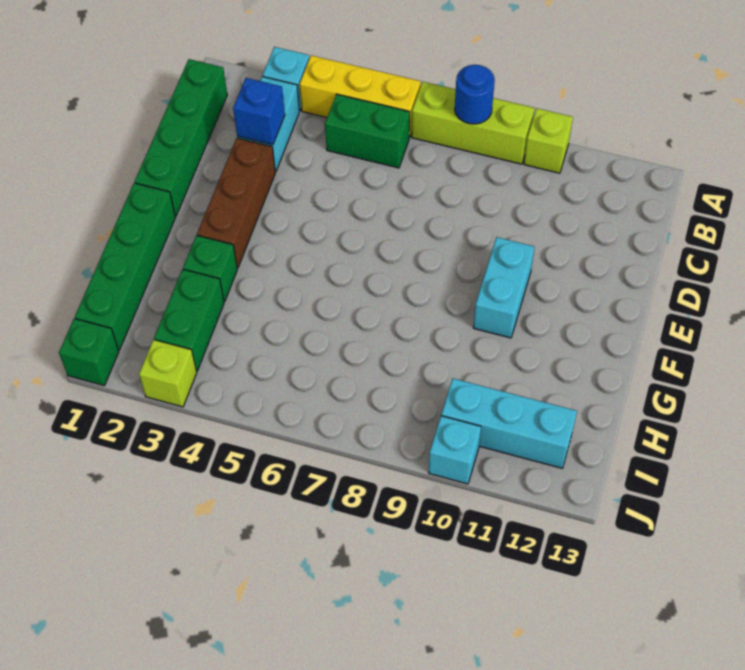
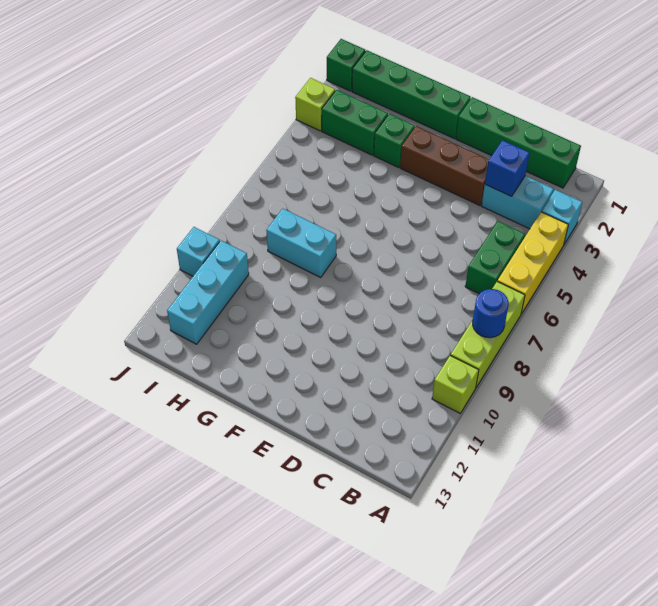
cyan brick E10:F10 level 1 -> cyan brick G8:H8 level 1

